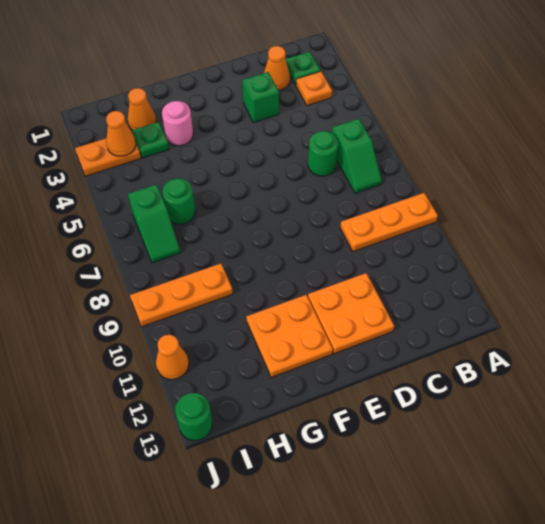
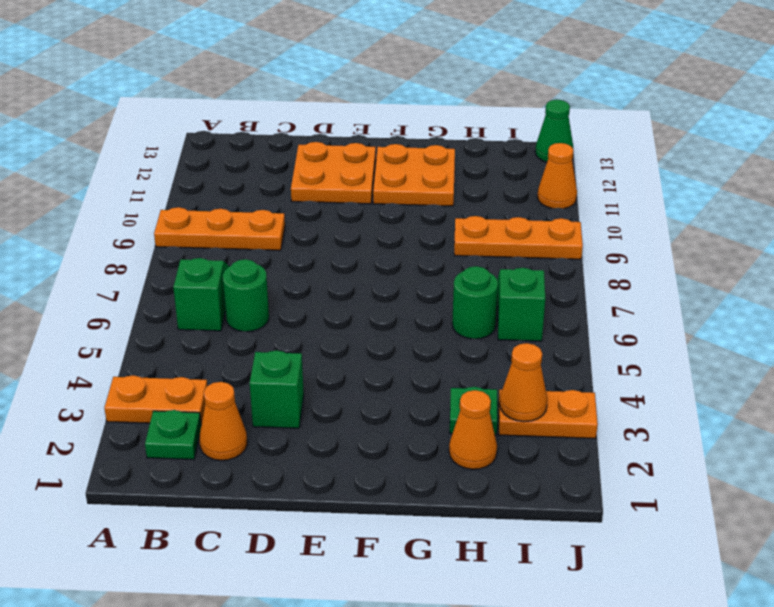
orange plate B3 level 1 -> orange plate A3:B3 level 1
pink round brick G3 level 1 -> none
green round brick J13 level 1 -> green cone J13 level 1

